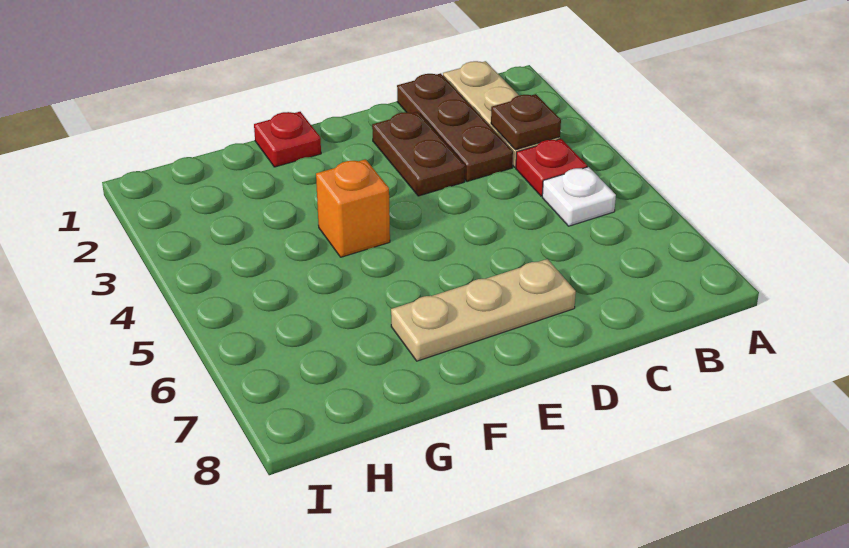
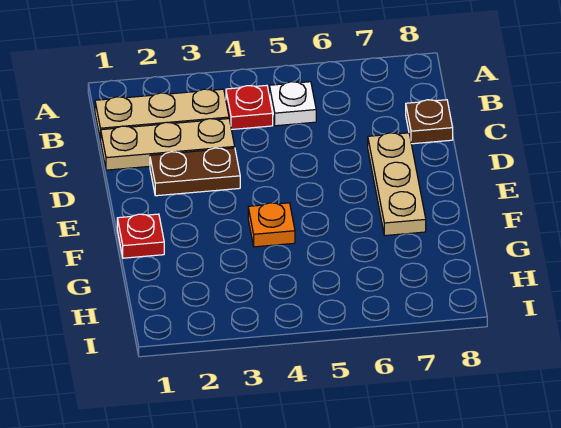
brown plate B3 level 2 -> brown plate C8 level 1
brown plate C1:C3 level 1 -> tan plate C1:C3 level 1
orange brick F4 level 1 -> orange plate F4 level 1

